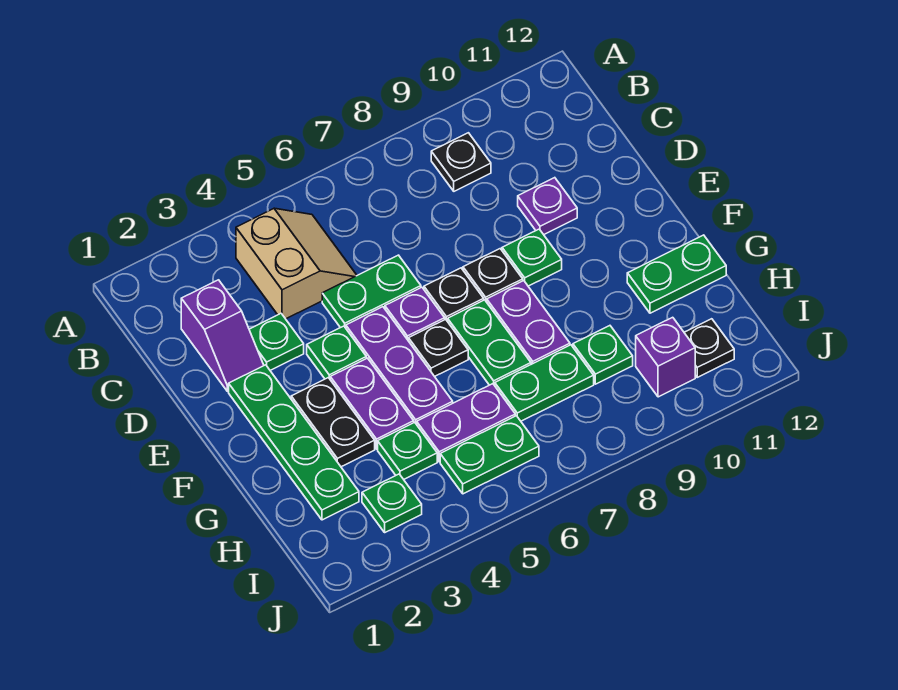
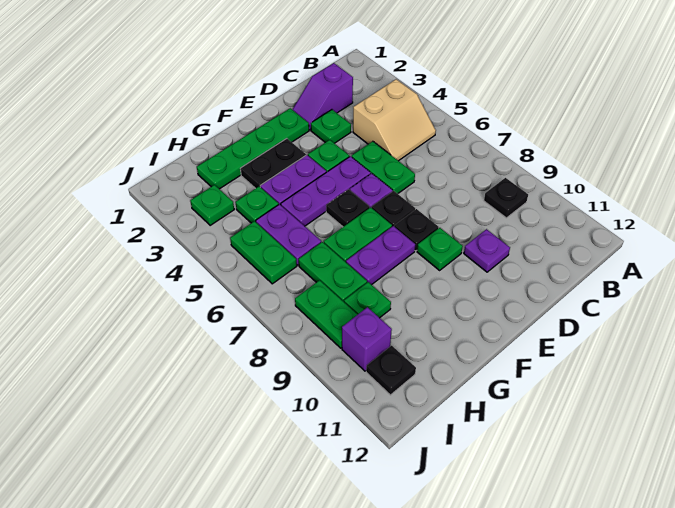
green plate G11:G12 level 1 -> green plate I8:I9 level 1

